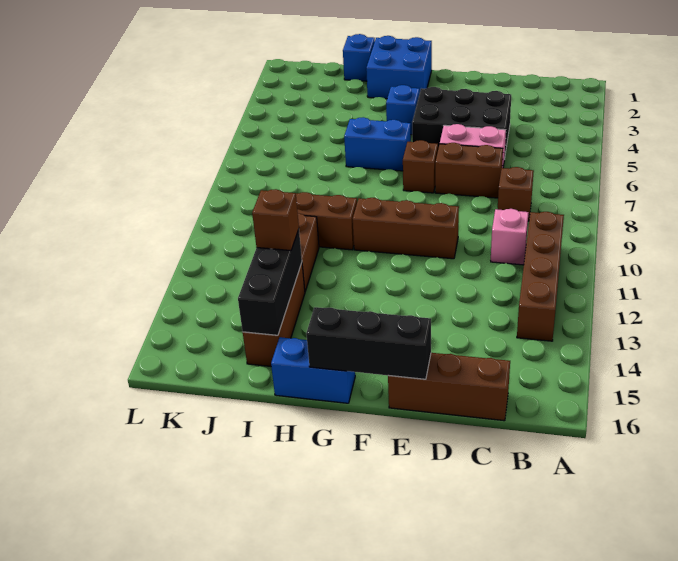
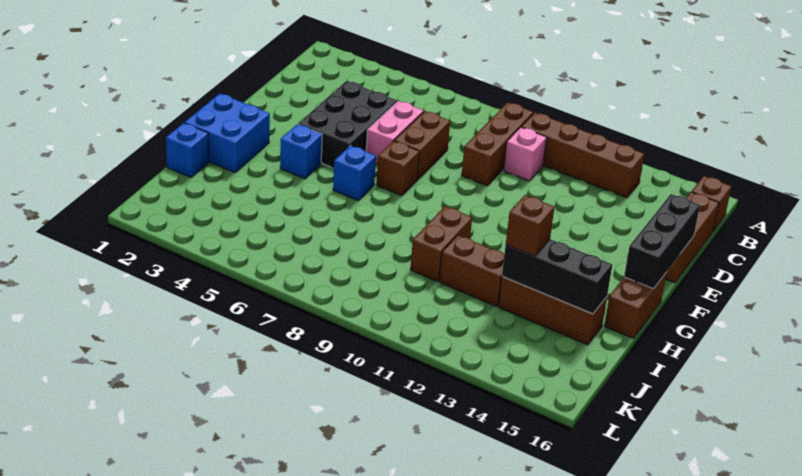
brown brick C8 level 1 -> brown brick B16 level 1
brown brick E10:G10 level 1 -> brown brick B9:D9 level 1
blue brick G6:H6 level 1 -> blue brick G6 level 1
blue brick G16:H16 level 1 -> brown brick G16:H16 level 1

